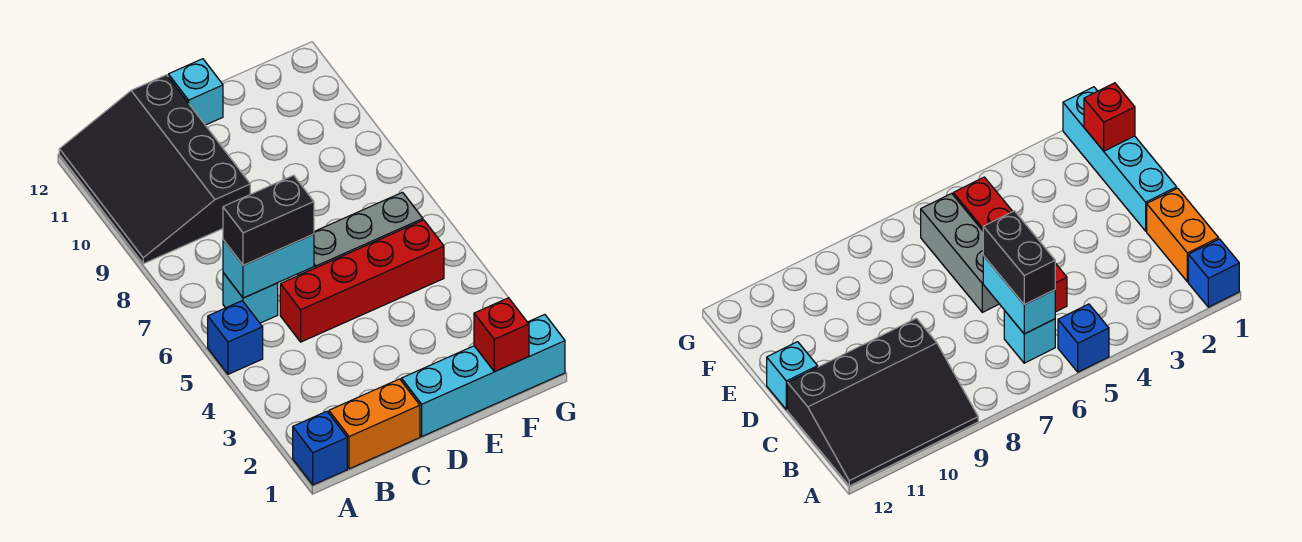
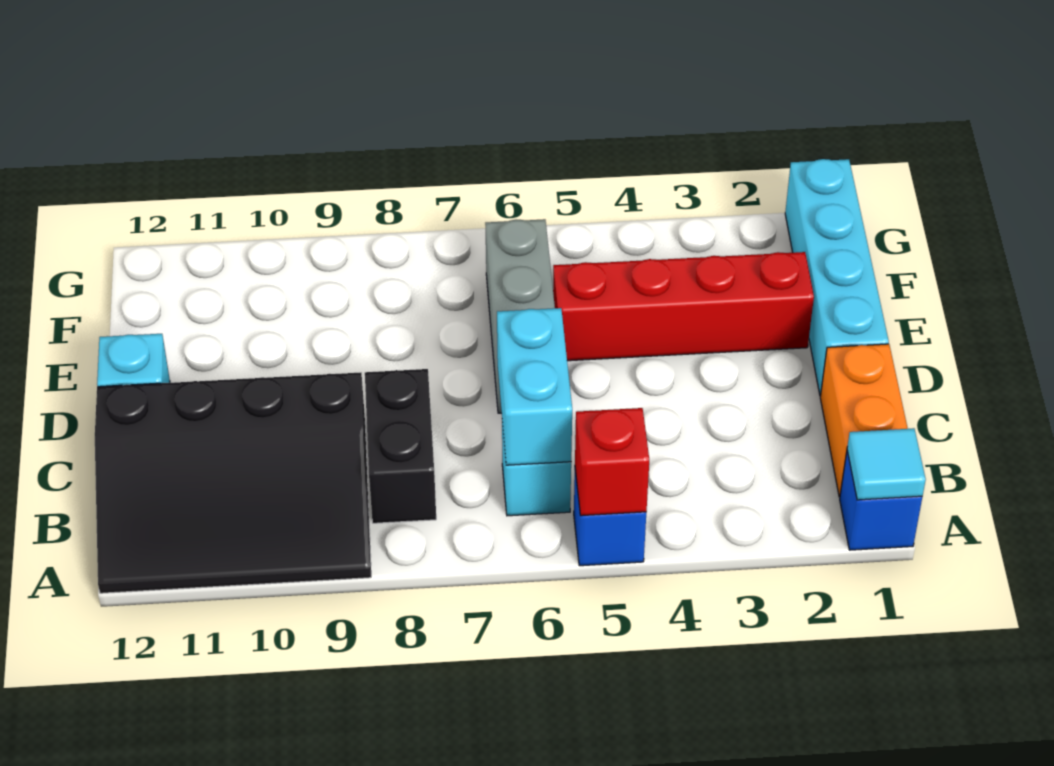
none -> cyan tile A1 level 2
black brick B6:C6 level 3 -> black brick B8:C8 level 1
red brick C5:F5 level 1 -> red brick E2:E5 level 1
red brick F1 level 2 -> red brick A5 level 2

